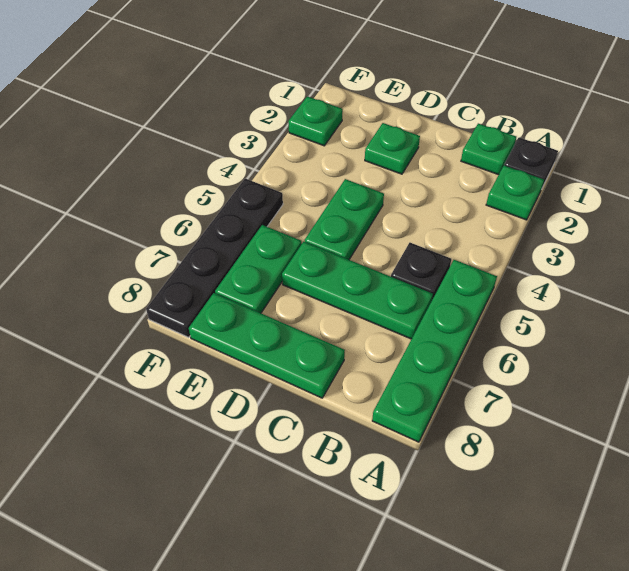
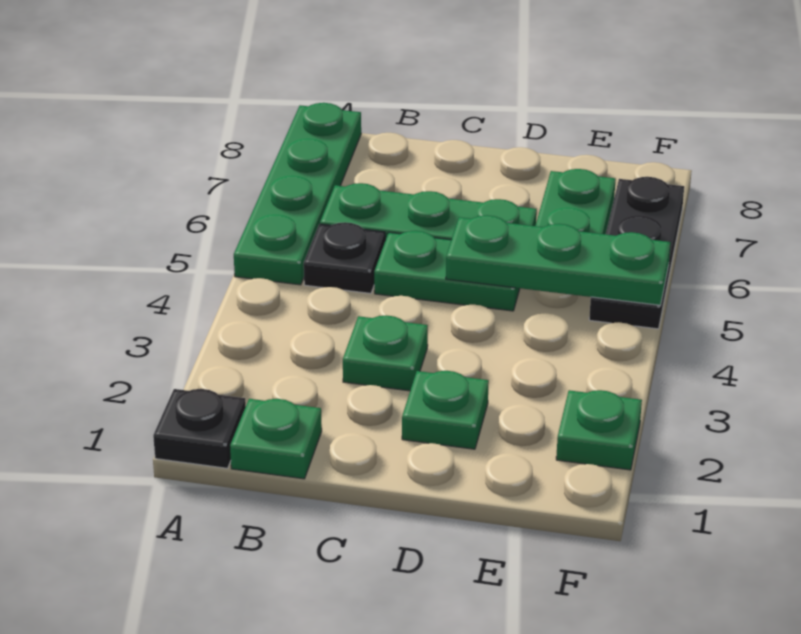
green plate A2 level 1 -> green plate C3 level 1
green plate C8:E8 level 1 -> green plate D5:F5 level 2
green plate D4:D5 level 1 -> green plate C5:D5 level 1
black plate F5:F8 level 1 -> black plate F5:F7 level 1

